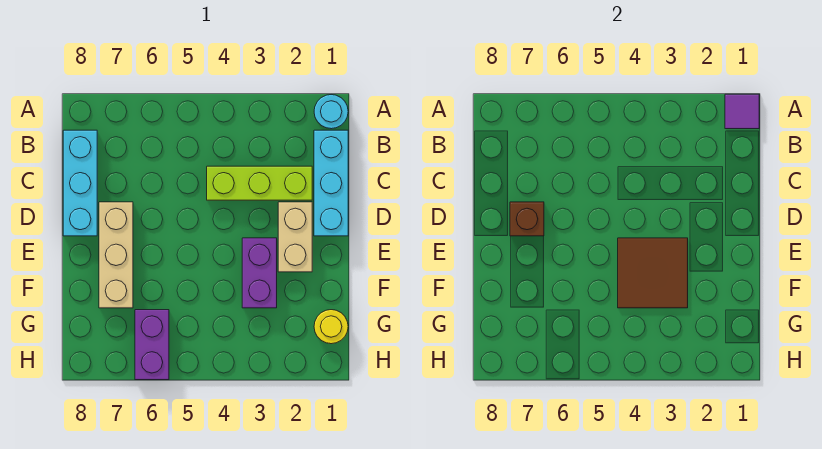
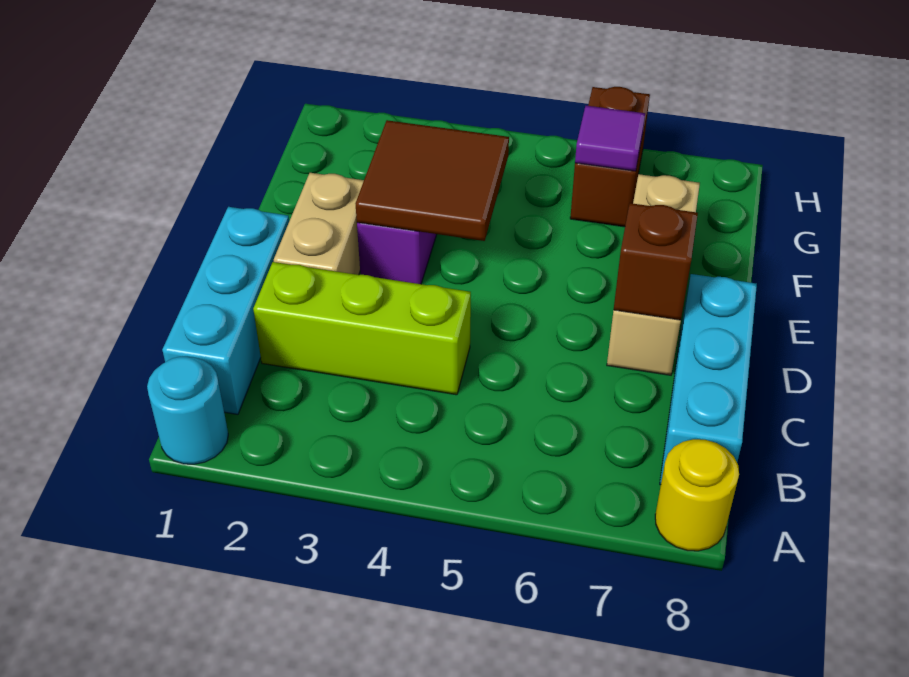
purple tile A1 level 2 -> purple tile G6 level 2
yellow round brick G1 level 1 -> yellow round brick A8 level 1
purple brick G6:H6 level 1 -> brown brick G6:H6 level 1

